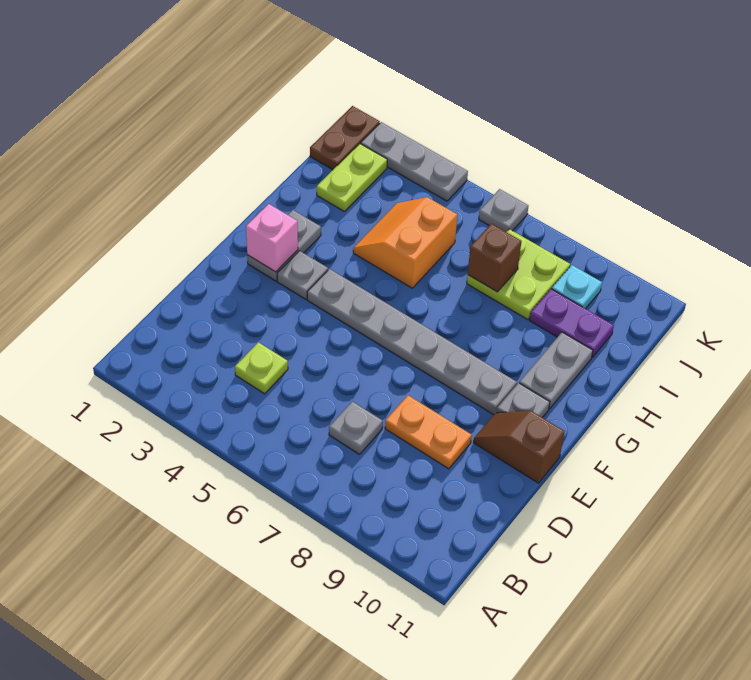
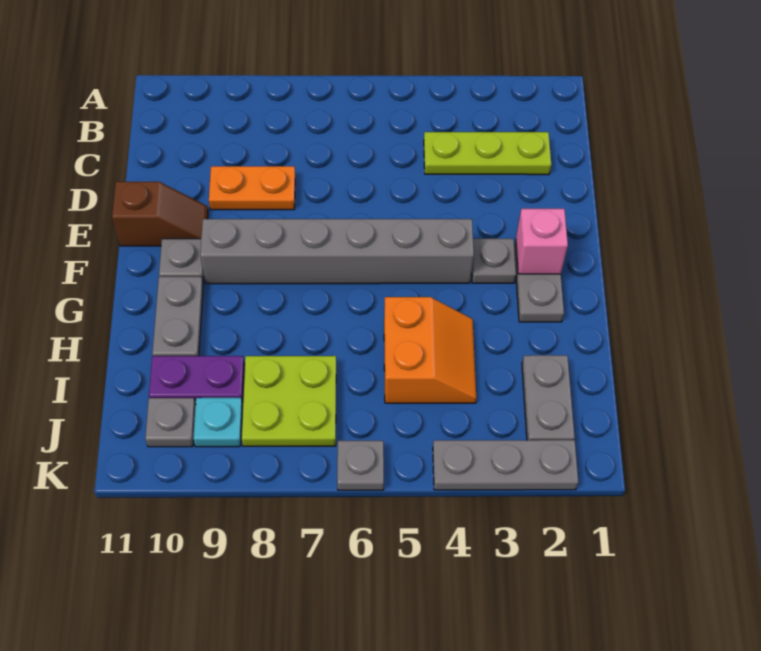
lime plate C4 level 1 -> lime plate C2:C4 level 1
grey plate C7 level 1 -> grey plate J10 level 1
grey plate F4:F9 level 1 -> grey brick F4:F9 level 1
lime plate I2:J2 level 1 -> grey plate I2:J2 level 1
brown brick I7 level 2 -> none
brown plate J1:K1 level 1 -> none

